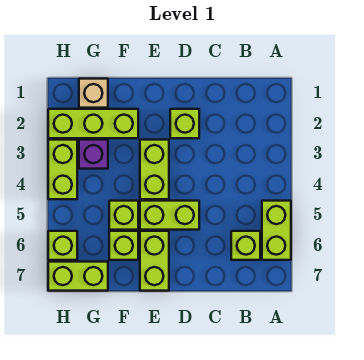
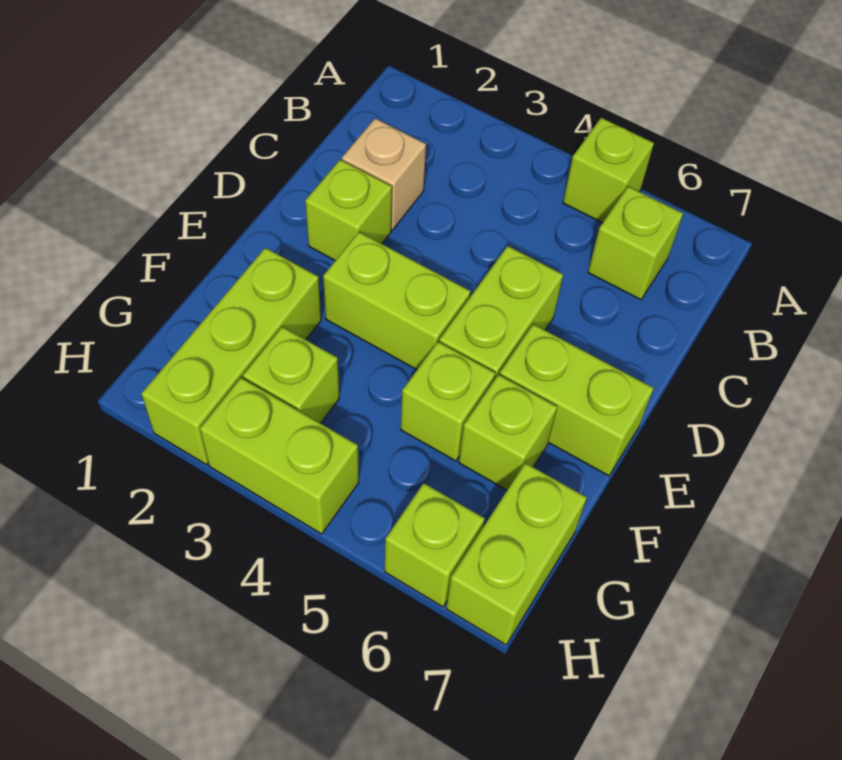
lime brick A5:A6 level 1 -> lime brick A5 level 1
tan brick G1 level 1 -> tan brick C2 level 1
purple brick G3 level 1 -> lime brick G3 level 1

